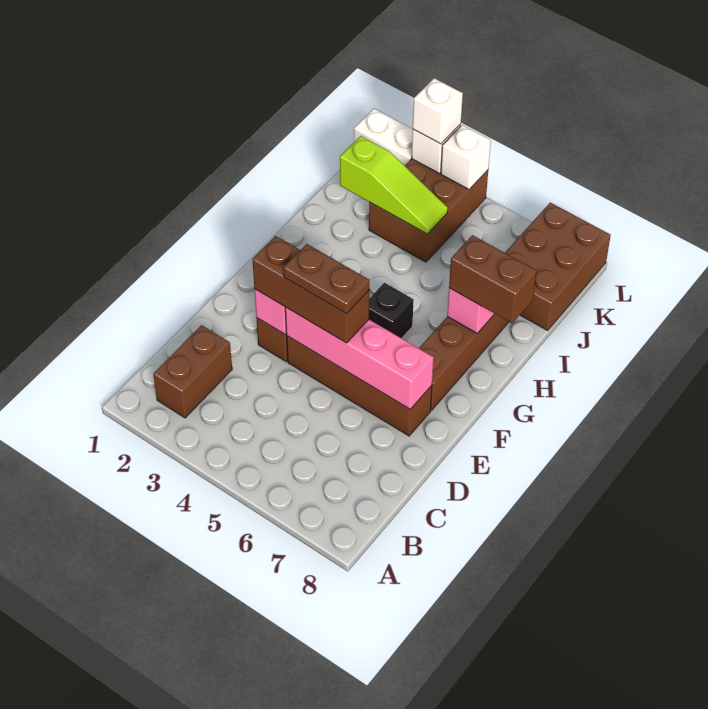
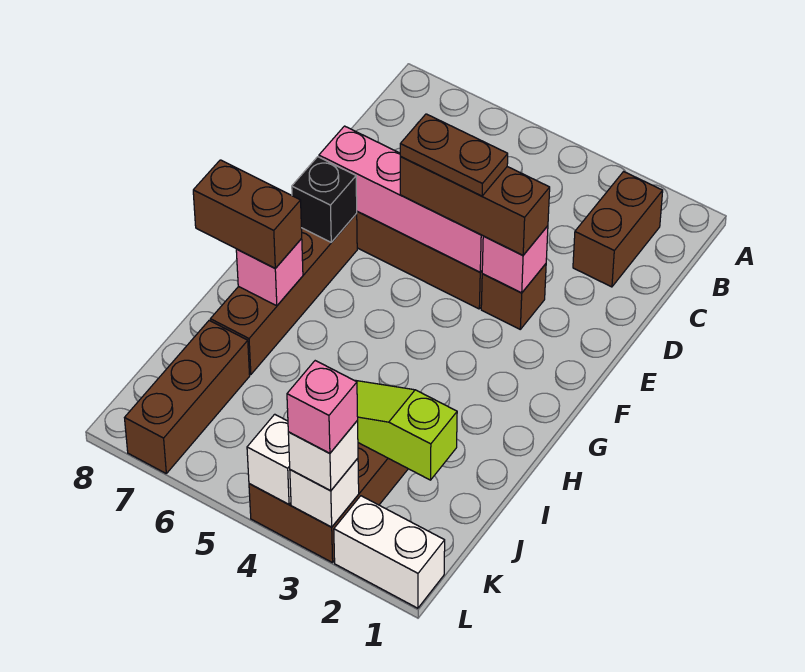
black brick G5 level 1 -> black brick F7 level 2
brown brick J7:L8 level 1 -> brown brick J7:L7 level 1
none -> pink brick L3 level 4

